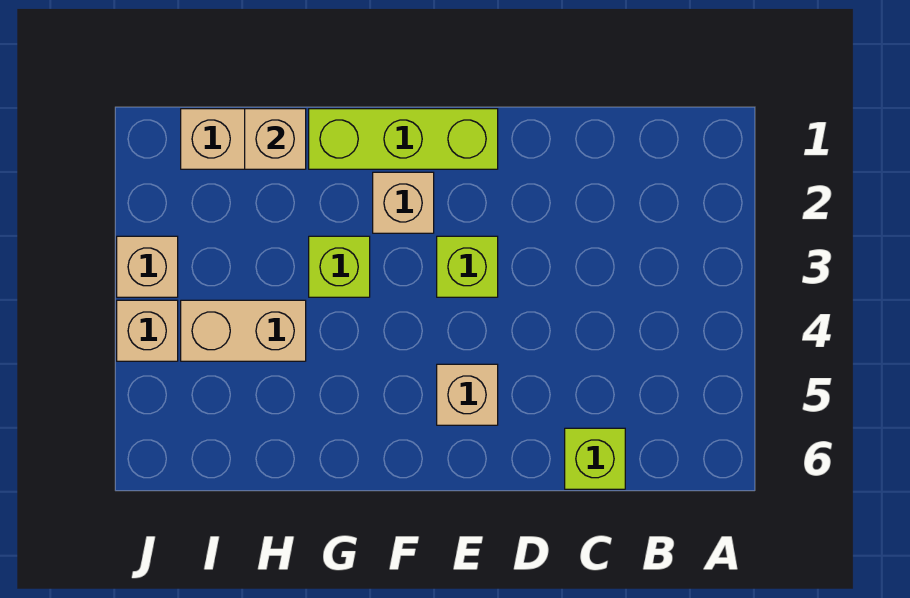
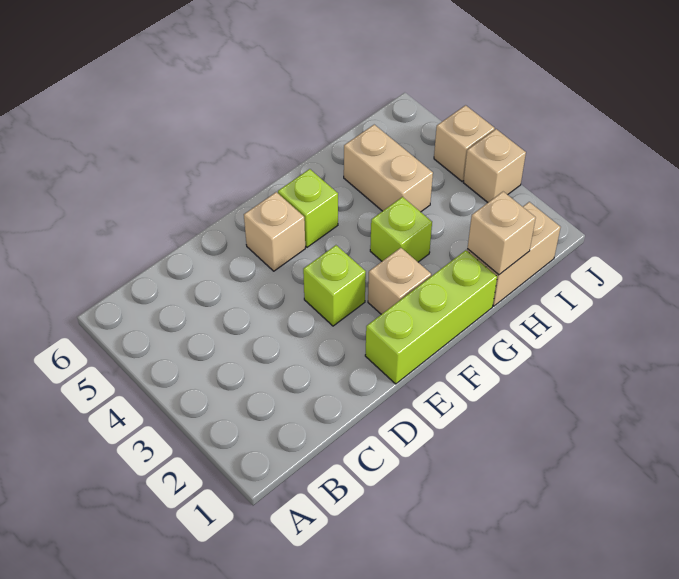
lime brick C6 level 1 -> lime brick F5 level 1
tan brick H4:I4 level 1 -> tan brick H4:H5 level 1

